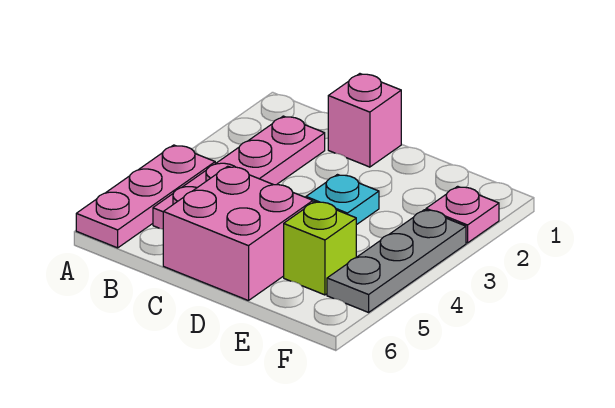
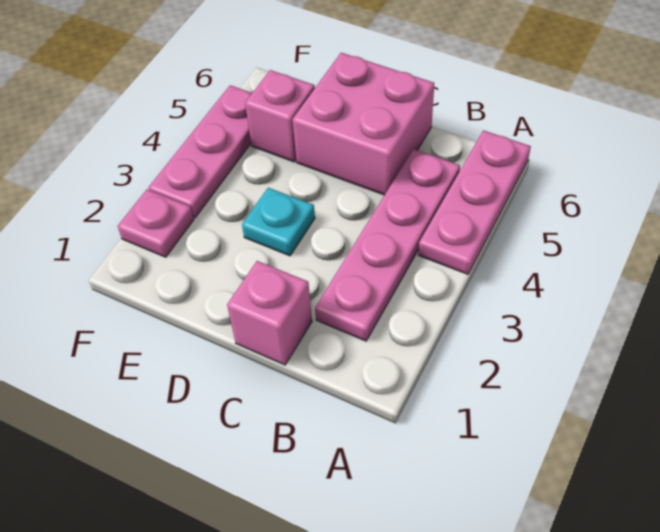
lime brick E5 level 1 -> pink brick E5 level 1
grey plate F3:F5 level 1 -> pink plate F3:F5 level 1

